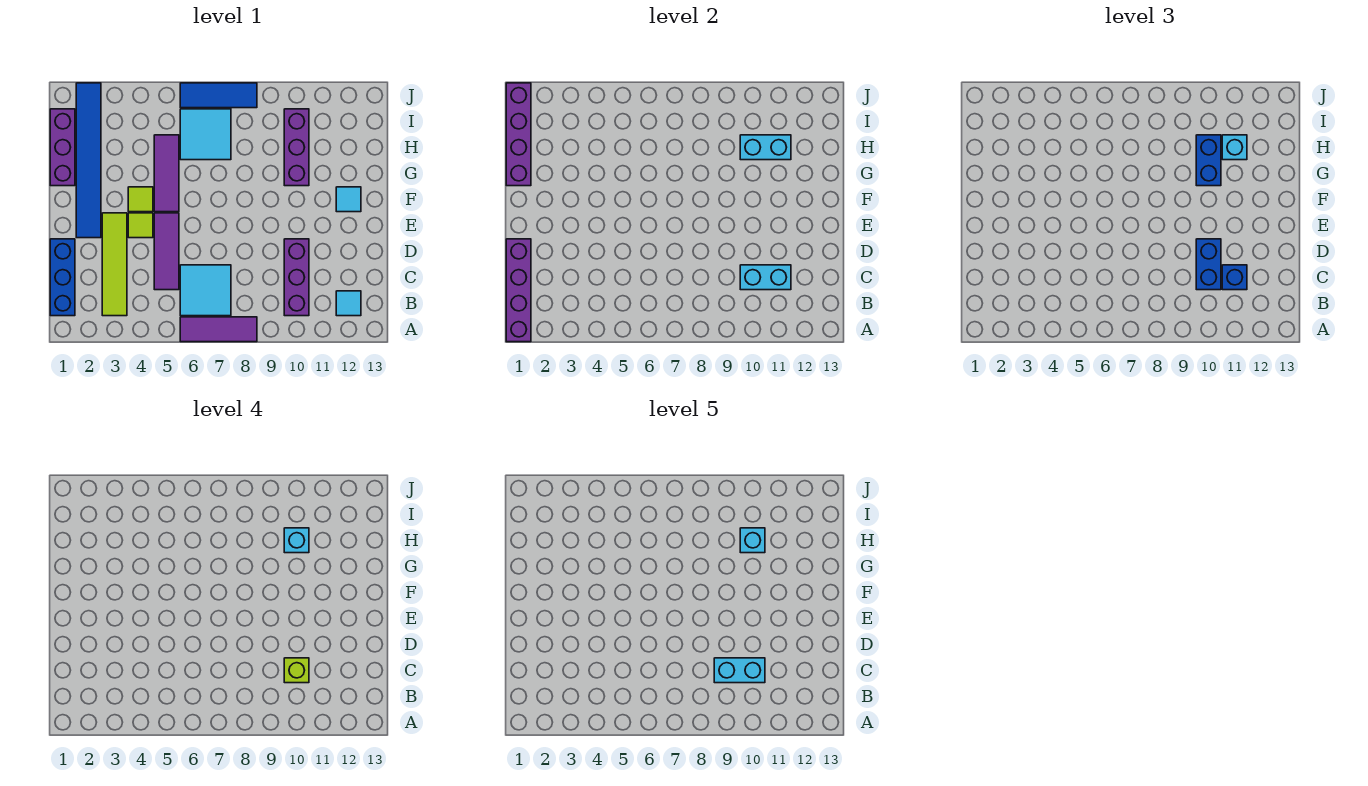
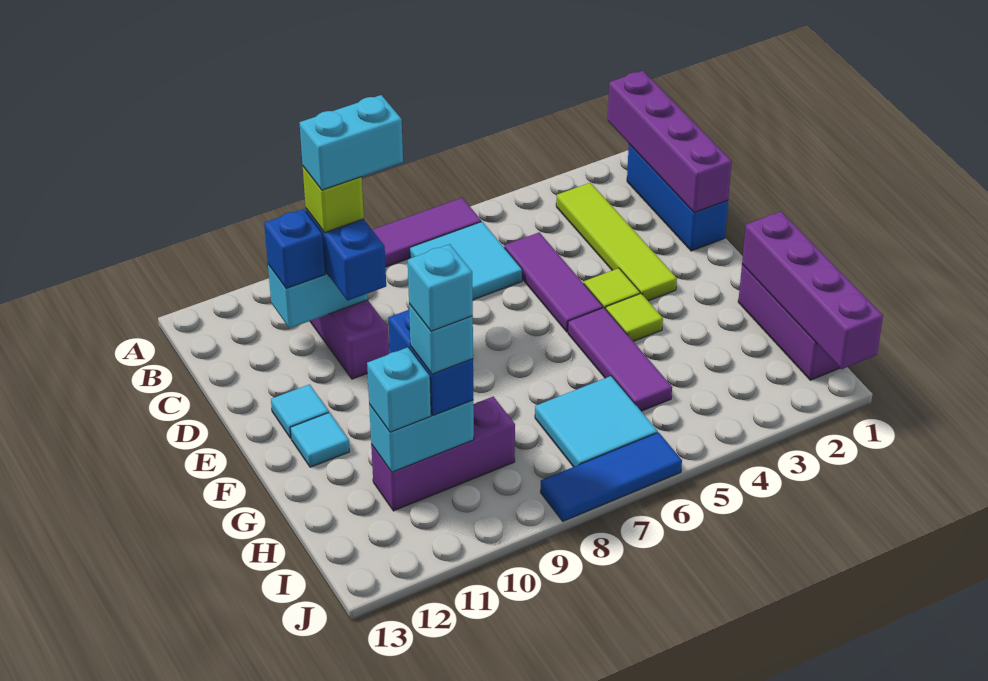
cyan tile B12 level 1 -> cyan tile E12 level 1
blue tile E2:J2 level 1 -> none
purple brick G10:I10 level 1 -> purple brick H9:H11 level 1

